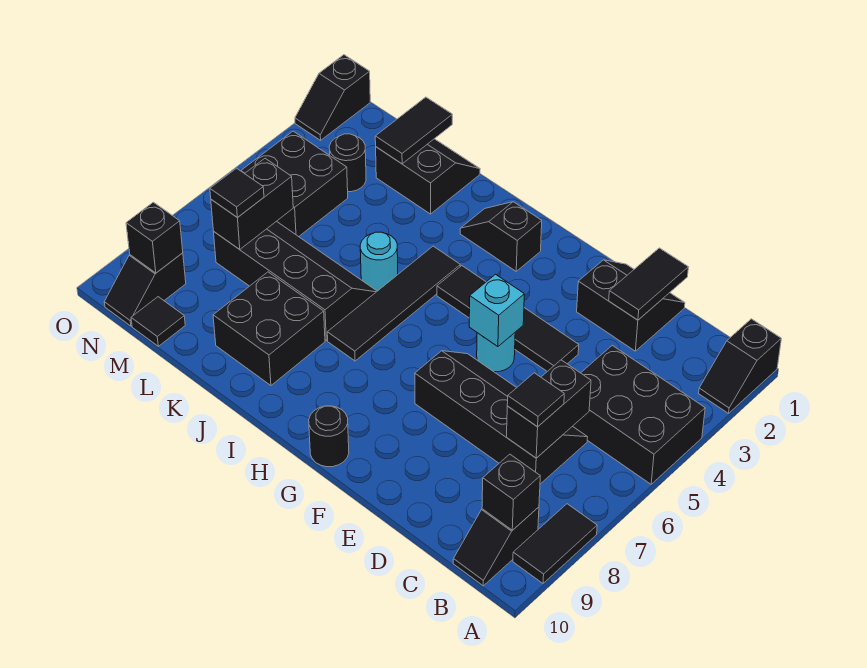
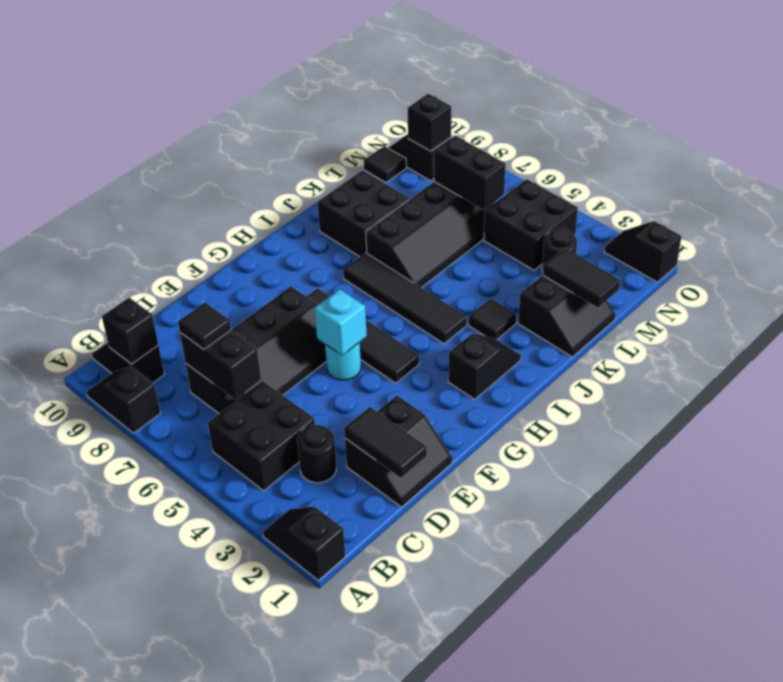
black brick A4:C5 level 1 -> black brick B4:C5 level 1
black tile A8:A9 level 1 -> black slope A8:A9 level 1 top 8
black tile E4:H4 level 1 -> black tile G4:G7 level 1
black round brick G10 level 1 -> black round brick C3 level 1
cyan round brick J5 level 1 -> none
black tile M7 level 3 -> black tile J3 level 1

